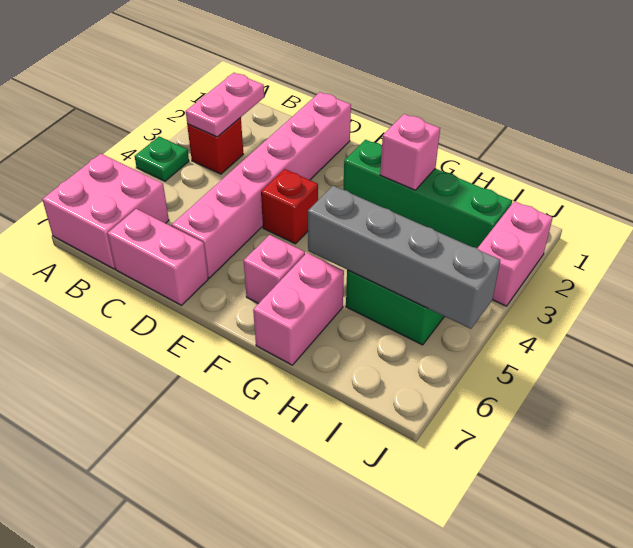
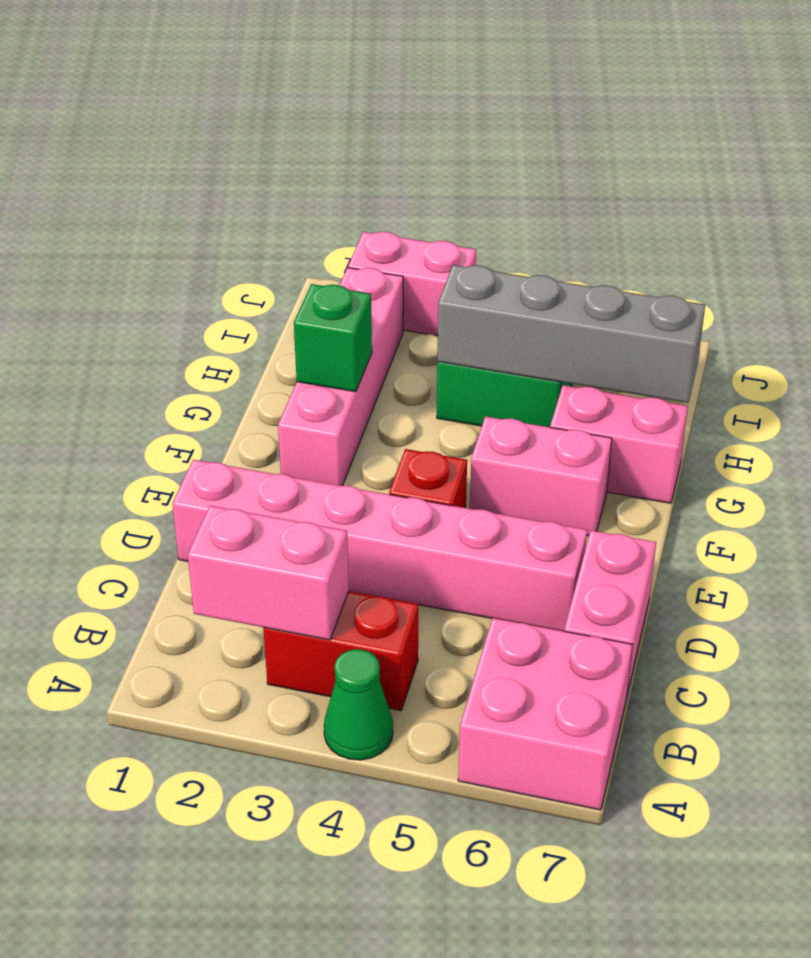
green plate A4 level 1 -> green cone A4 level 1
pink plate B2:B3 level 2 -> pink brick B2:B3 level 2
red brick B3 level 1 -> red brick B3:B4 level 1
green brick F2:I2 level 1 -> pink brick F2:I2 level 1
pink brick F6 level 1 -> pink brick F5:F6 level 1
pink brick G2 level 2 -> green brick G2 level 2
grey brick G5:J5 level 2 -> grey brick H4:H7 level 2

